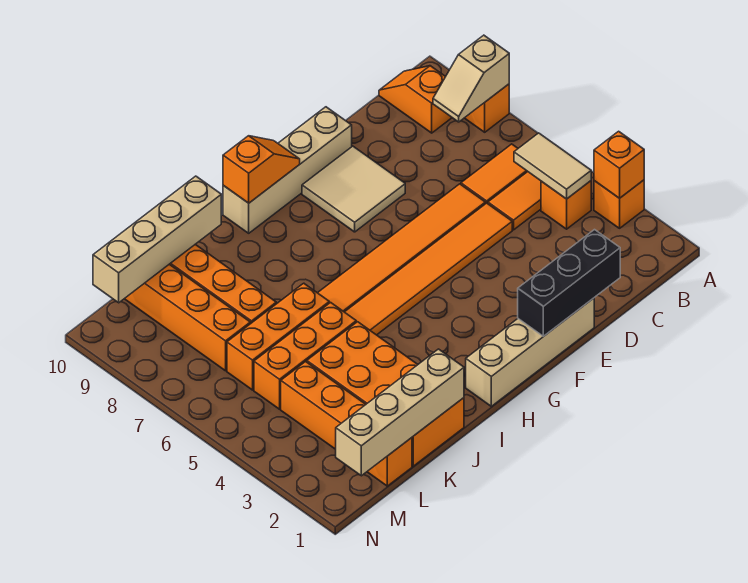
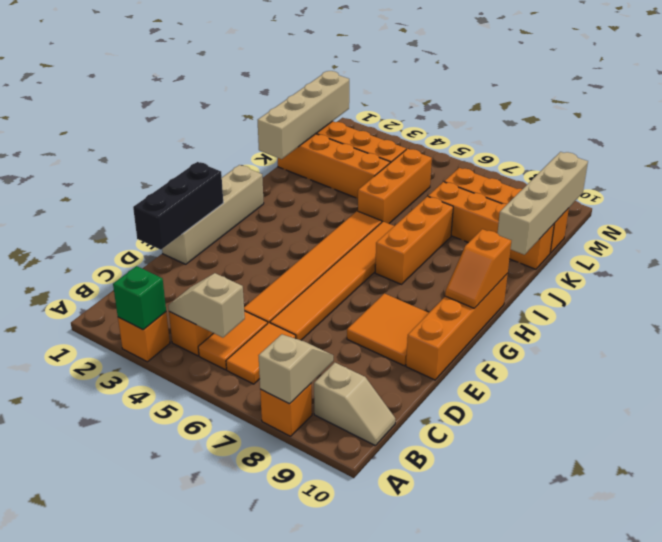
orange brick A3 level 2 -> green brick A3 level 2
tan tile B4:B5 level 2 -> tan slope B4:B5 level 2 top 5
orange slope B9:B10 level 1 top 9 -> tan slope B9:B10 level 1 top 9
tan tile E8:F9 level 1 -> orange tile E8:F9 level 1
tan brick E10:H10 level 1 -> orange brick E10:H10 level 1
orange brick J1:K4 level 1 -> orange brick K1:K4 level 1
orange brick J6:L6 level 1 -> orange brick H7:J7 level 1

